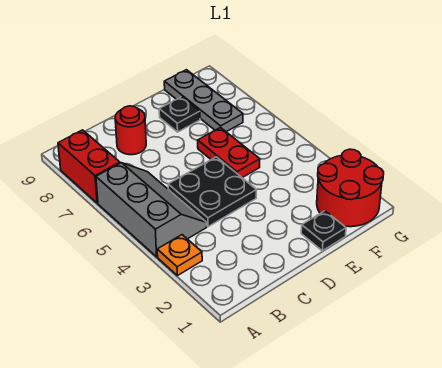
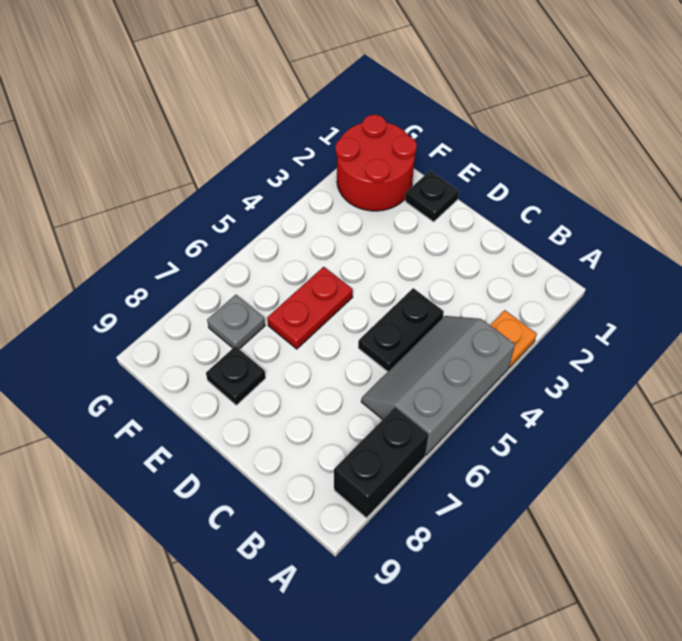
red brick A7:A8 level 1 -> black brick A7:A8 level 1
black plate C4:D5 level 1 -> black plate C4:C5 level 1
red round brick C8 level 1 -> none
grey plate F7:F9 level 1 -> grey plate F7 level 1

